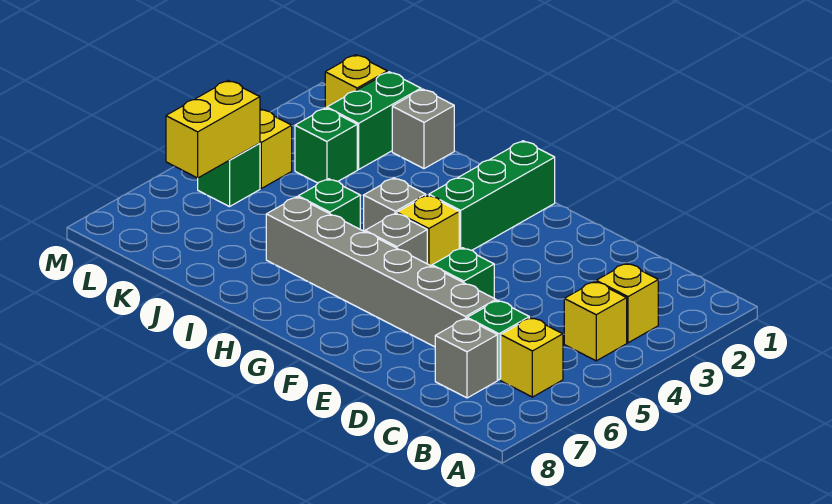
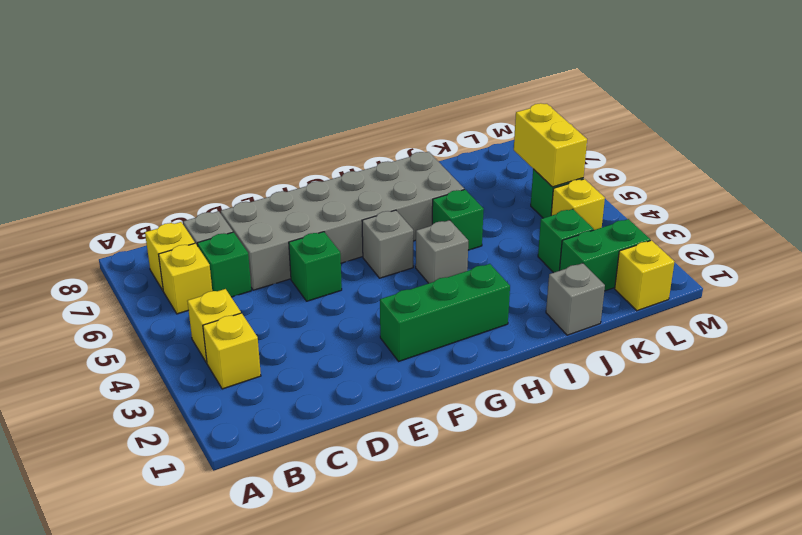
grey brick D6:I6 level 1 -> grey brick D6:I7 level 1
green brick G1:G3 level 1 -> green brick F2:H2 level 1
yellow brick G4 level 1 -> yellow brick B7 level 1
green brick K1:K2 level 1 -> green brick K2:L2 level 1

